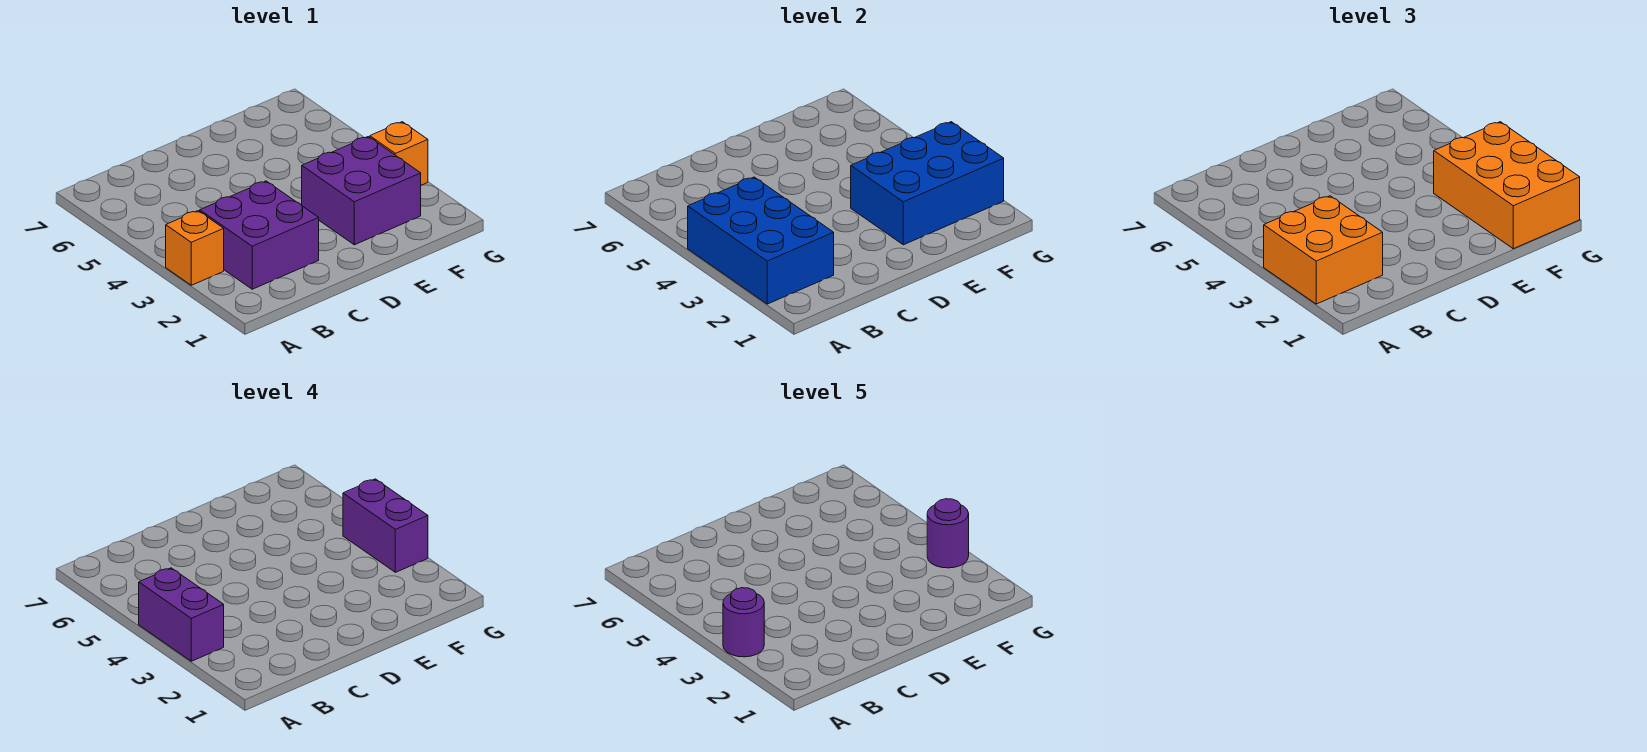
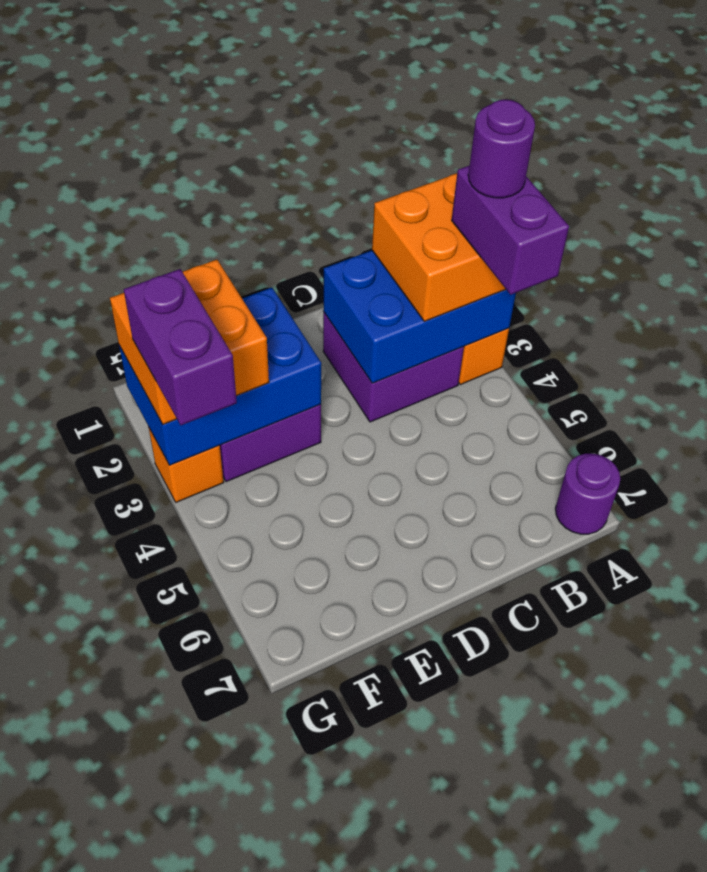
blue brick A2:B4 level 2 -> blue brick A2:C3 level 2
orange brick F1:G3 level 3 -> orange brick F2:G3 level 3
purple round brick G3 level 5 -> purple round brick A7 level 1

